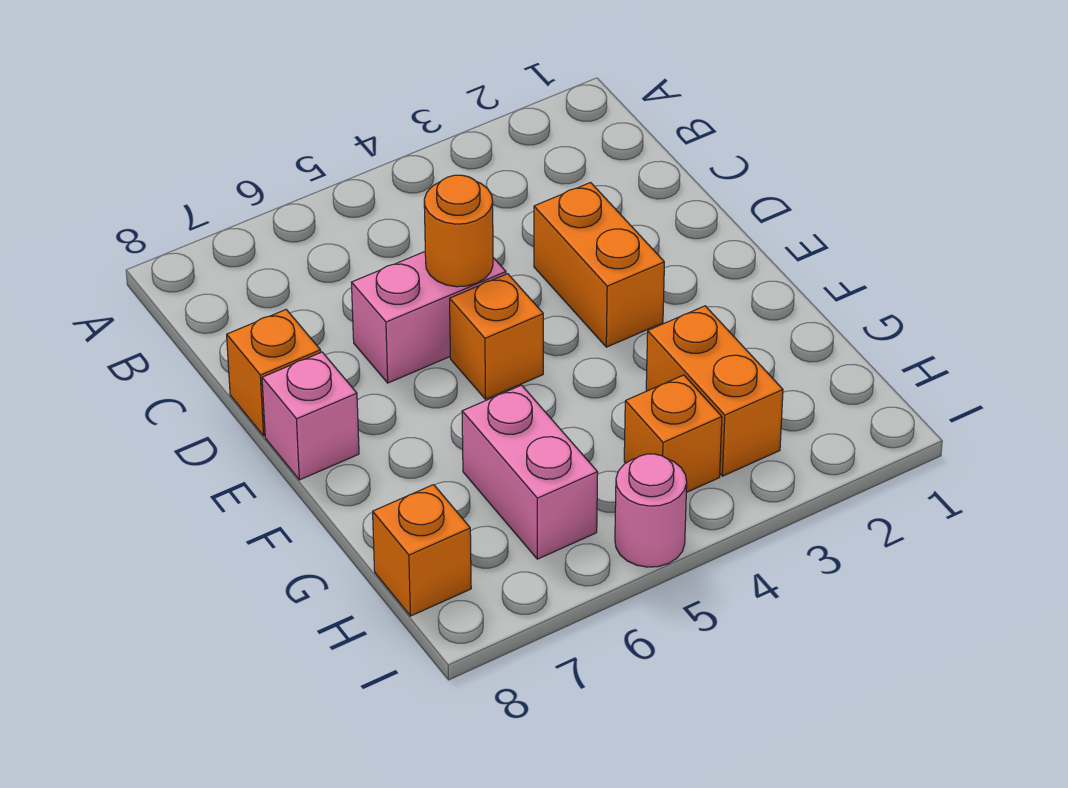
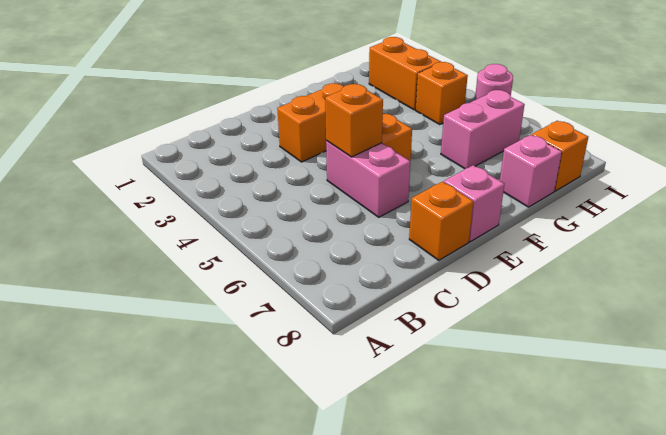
orange round brick D5 level 2 -> orange brick D5 level 2
orange brick G3:H3 level 1 -> orange brick H2:H3 level 1
none -> pink brick G8 level 1

